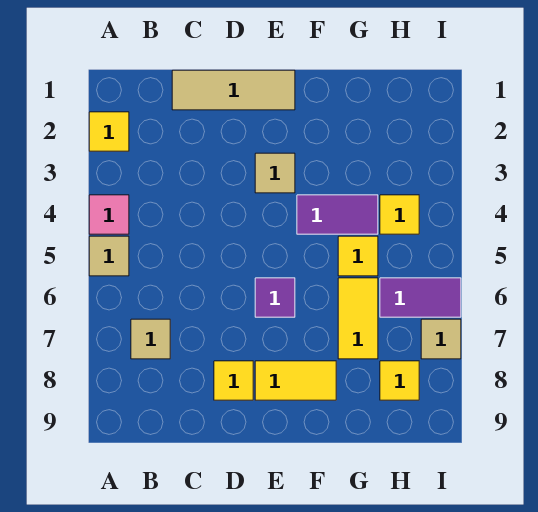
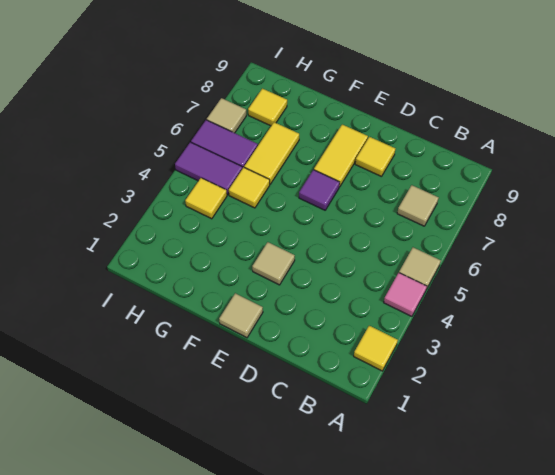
tan tile C1:E1 level 1 -> tan tile E1 level 1
yellow tile E8:F8 level 1 -> yellow tile E7:E8 level 1
purple tile F4:G4 level 1 -> purple tile H5:I5 level 1

